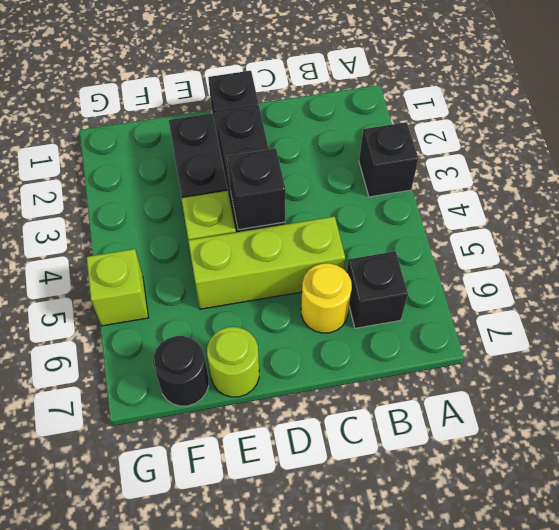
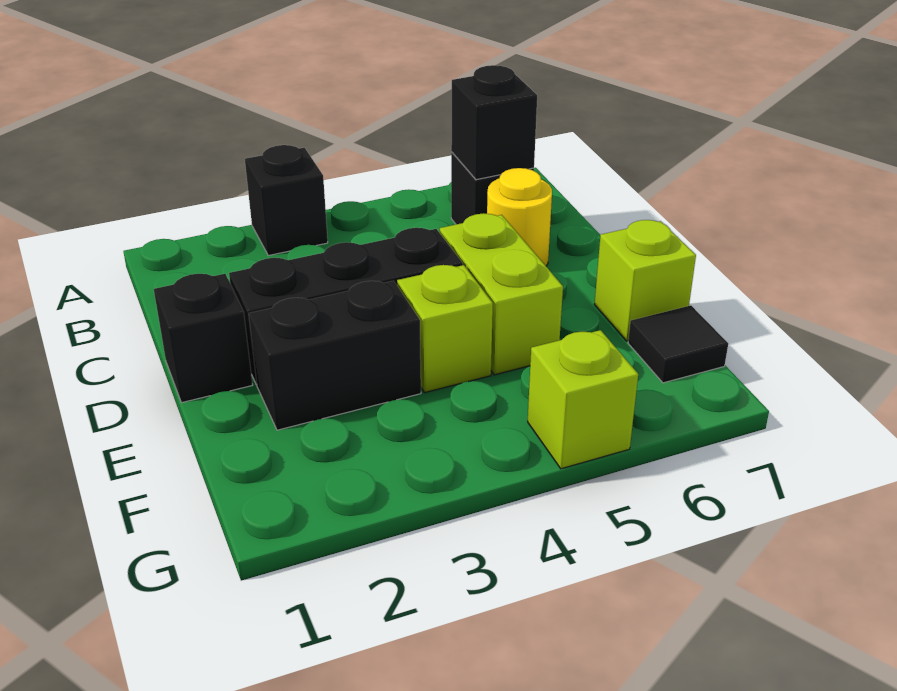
lime brick C5:E5 level 1 -> lime brick D5:E5 level 1
black brick D4 level 2 -> black brick B6 level 2
lime round brick E7 level 1 -> lime brick E7 level 1
black round brick F7 level 1 -> black tile F7 level 1

